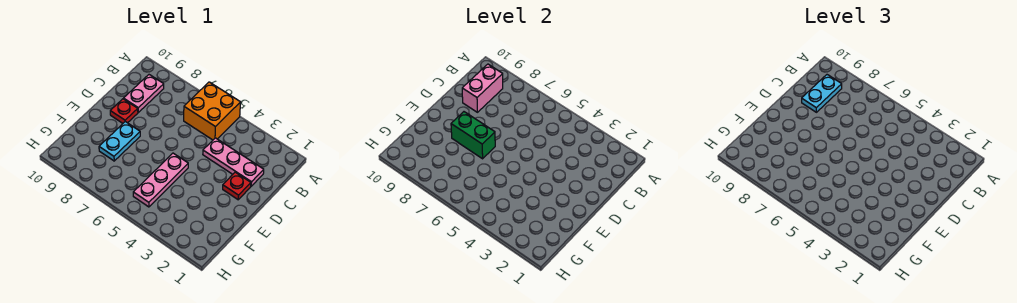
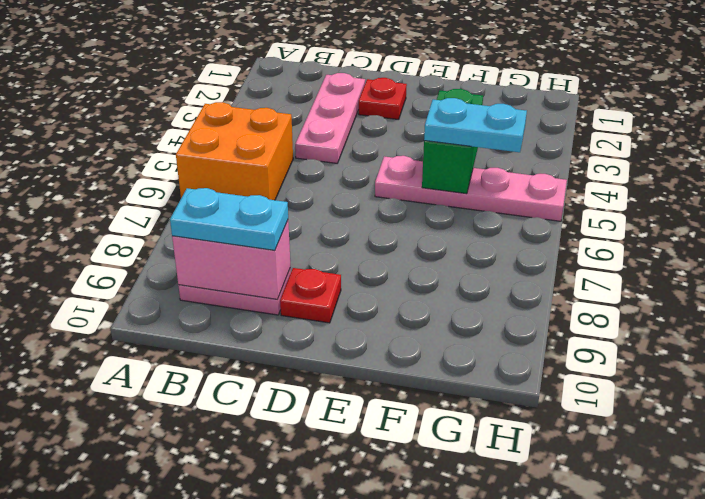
pink plate E5:G5 level 1 -> pink plate E5:H5 level 1
green brick E7:E8 level 2 -> green brick F4:F5 level 2
cyan plate E8:F8 level 1 -> cyan plate F5:G5 level 3

